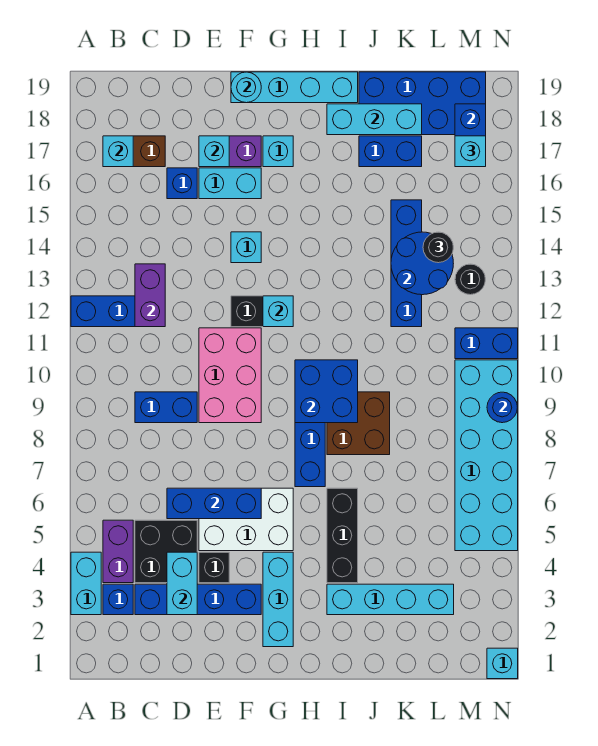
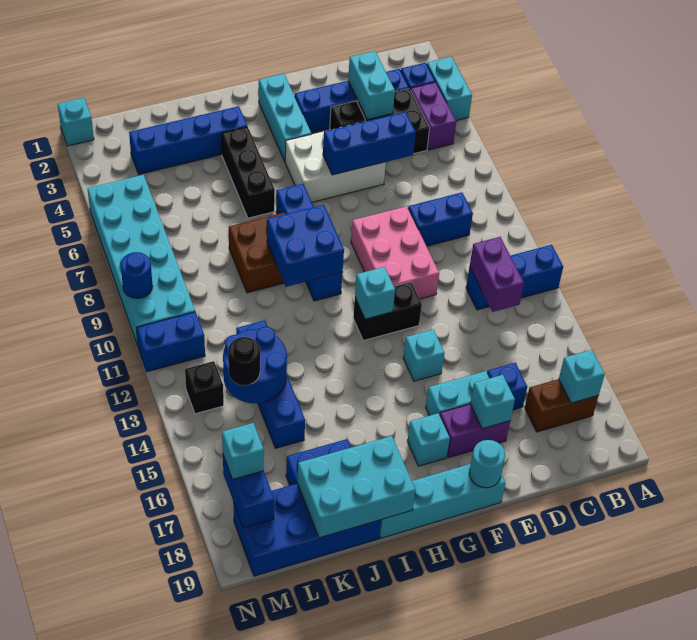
cyan brick I3:L3 level 1 -> blue brick I3:L3 level 1
cyan brick I18:K18 level 2 -> cyan brick I18:K19 level 2
black round brick M13 level 1 -> black brick M13 level 1

